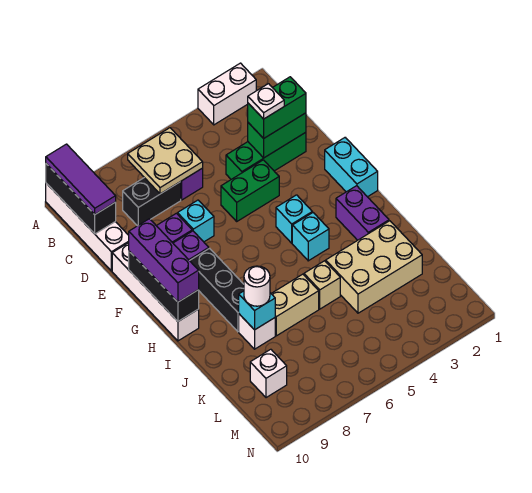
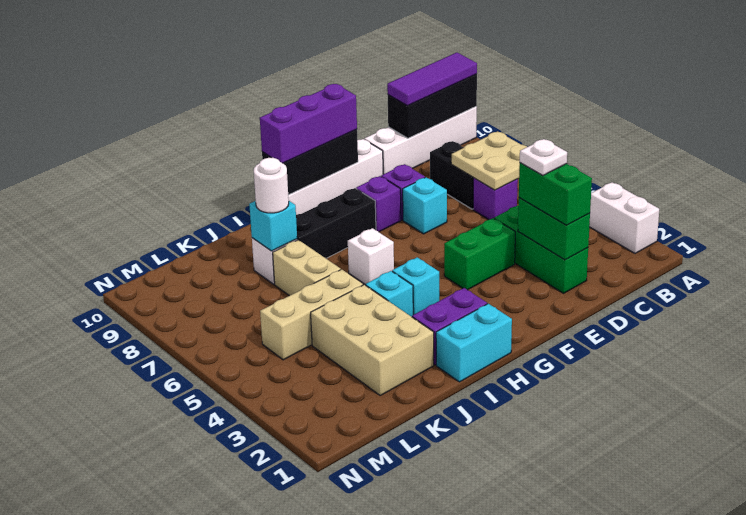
green brick E4:E5 level 1 -> green brick E4:F4 level 1
cyan brick F1:G1 level 1 -> cyan brick H1:I1 level 1
cyan brick G4 level 1 -> cyan brick I4 level 1
tan brick J5 level 1 -> tan brick J5:L5 level 1
white brick L9 level 1 -> white brick H6 level 1

